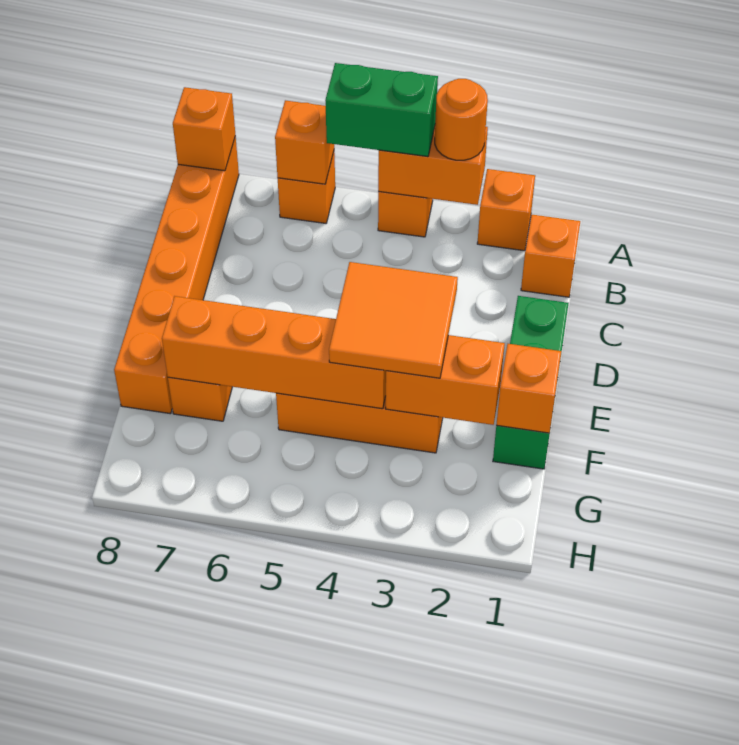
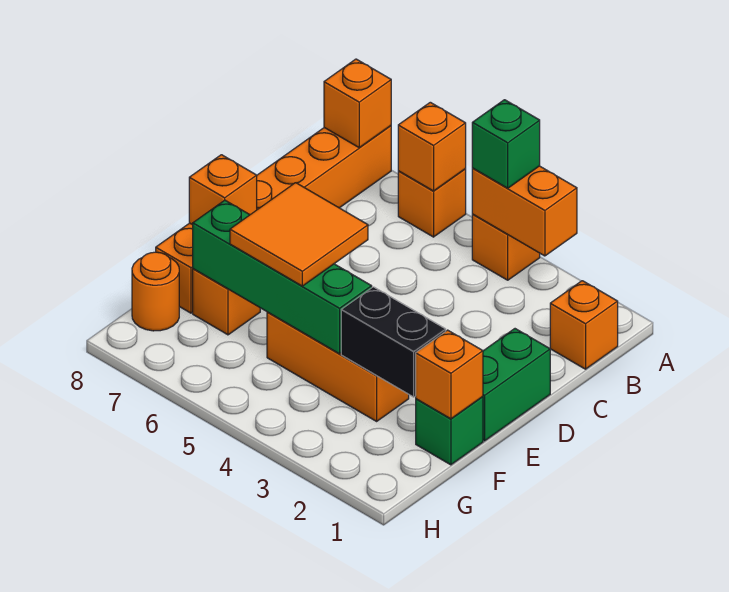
orange brick A2 level 1 -> orange brick E8 level 2
orange round brick A3 level 3 -> orange round brick G8 level 1
green brick A4:A5 level 3 -> green brick A4 level 3
orange tile E3:F4 level 3 -> orange tile E5:F6 level 3
orange brick F2:F3 level 2 -> black brick F2:F3 level 2
orange brick F4:F7 level 2 -> green brick F4:F7 level 2

